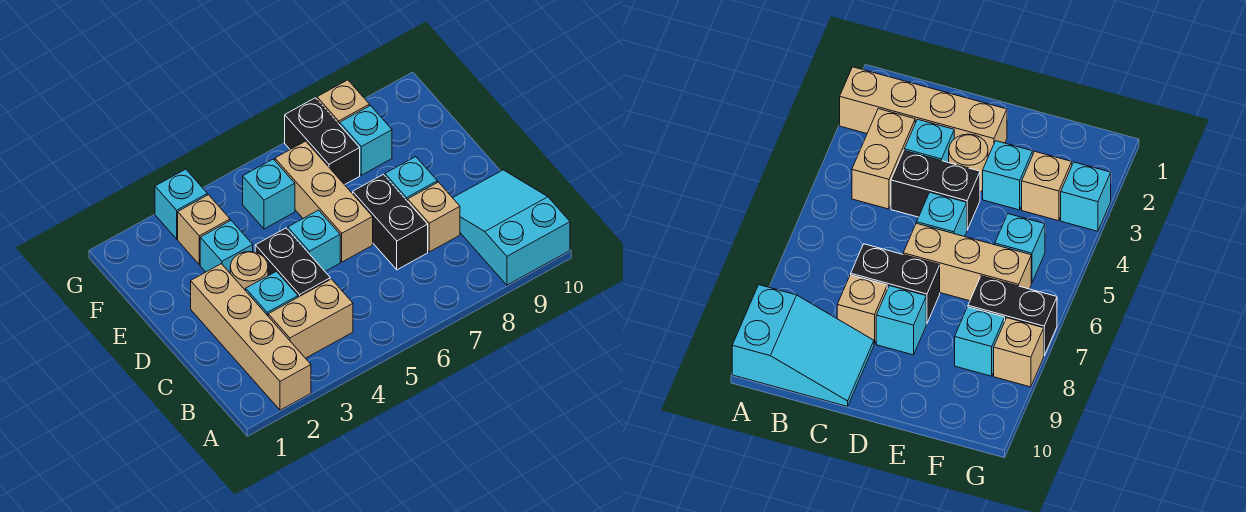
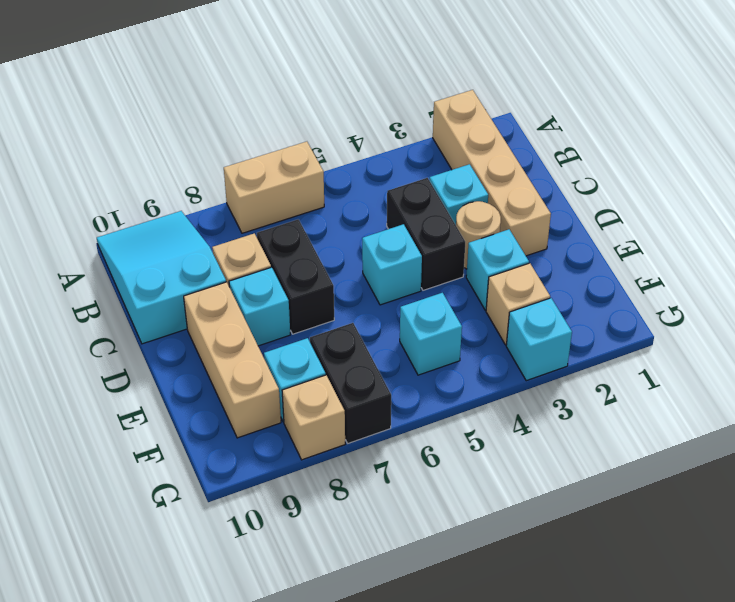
cyan slope A9:C10 level 1 top A -> cyan slope A9:C10 level 1 top C
tan brick B3:B4 level 1 -> tan brick A6:A7 level 1
tan brick D6:F6 level 1 -> tan brick D9:F9 level 1

